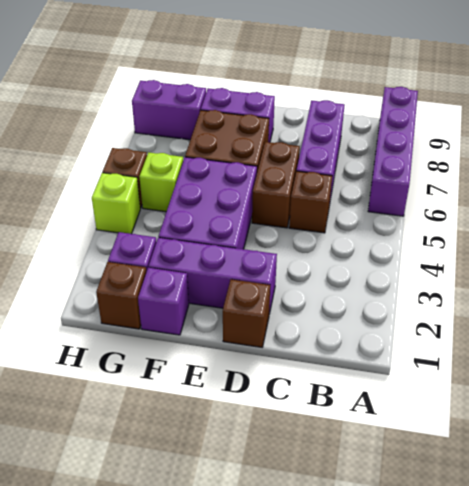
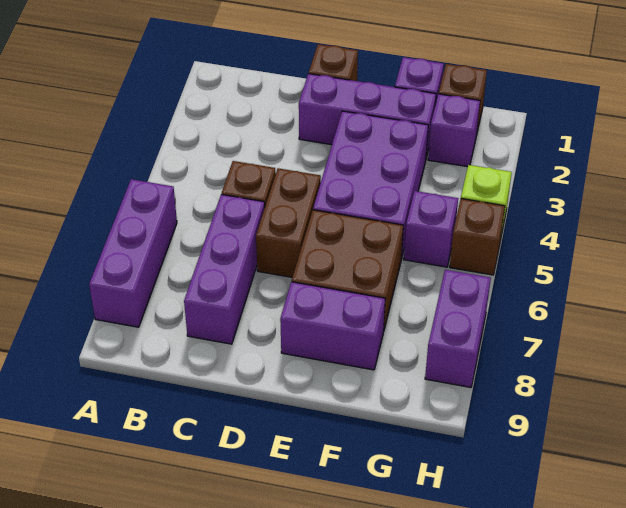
purple brick A6:A9 level 1 -> purple brick A6:A8 level 1
lime brick G5 level 1 -> purple brick G5 level 1
purple brick G8:H8 level 1 -> purple brick H7:H8 level 1

